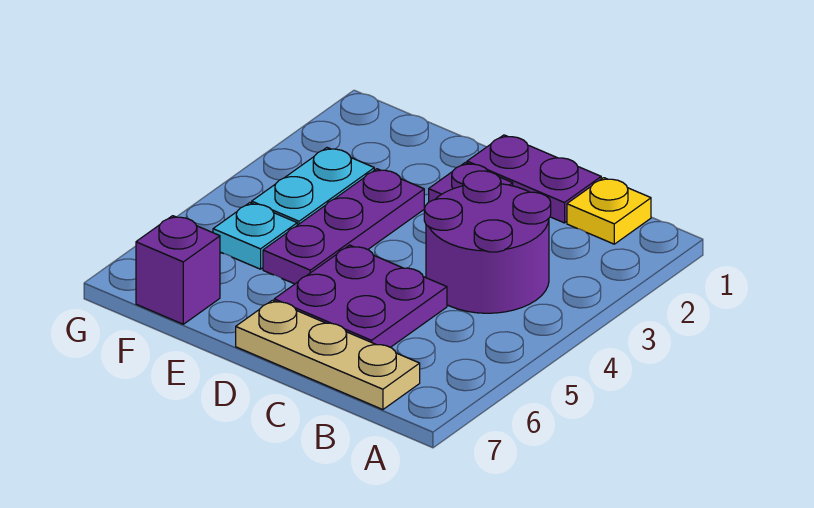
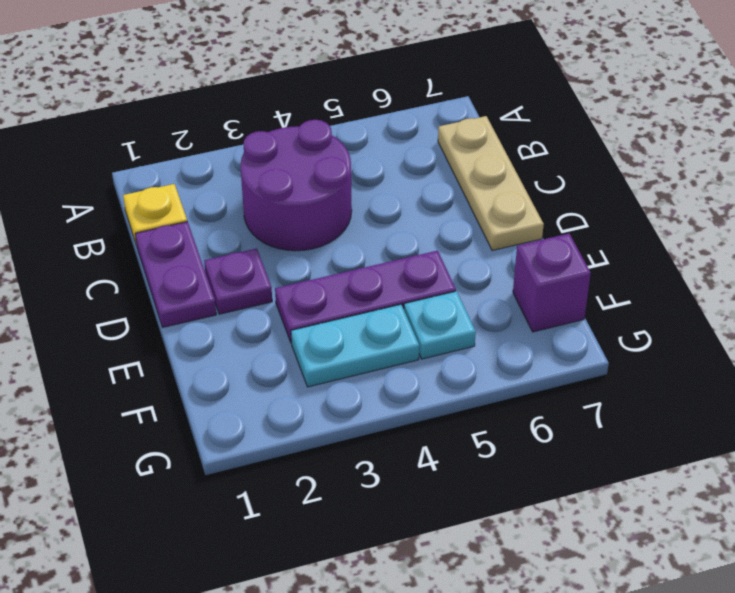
purple plate C5:D6 level 1 -> none

